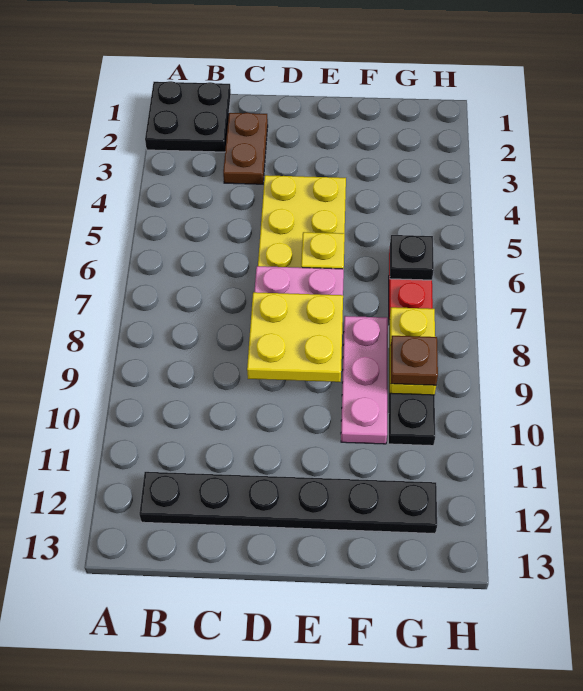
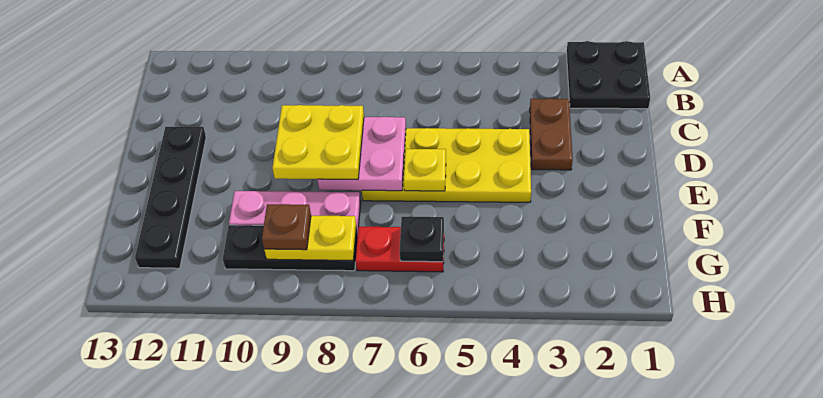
black plate B12:G12 level 1 -> black plate D12:G12 level 1
brown plate C2:C3 level 1 -> brown plate C3:D3 level 1

